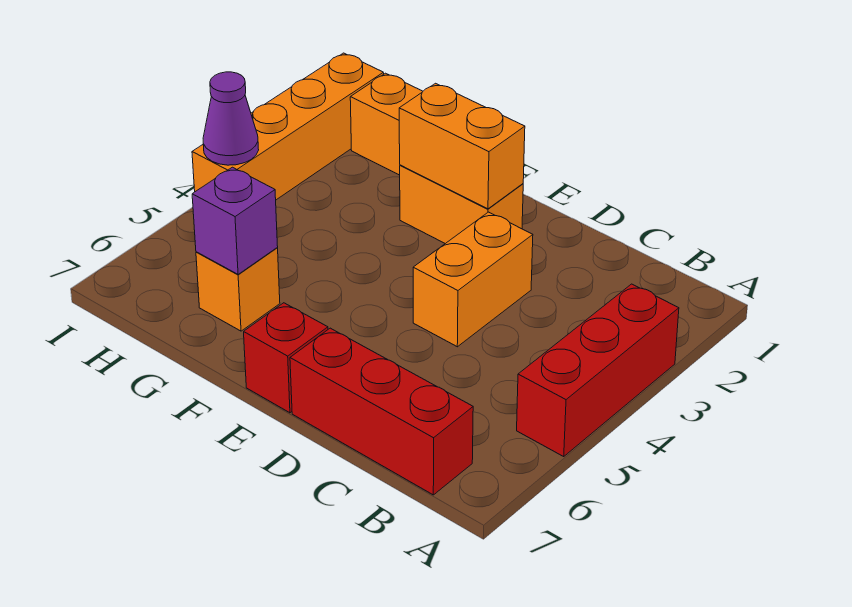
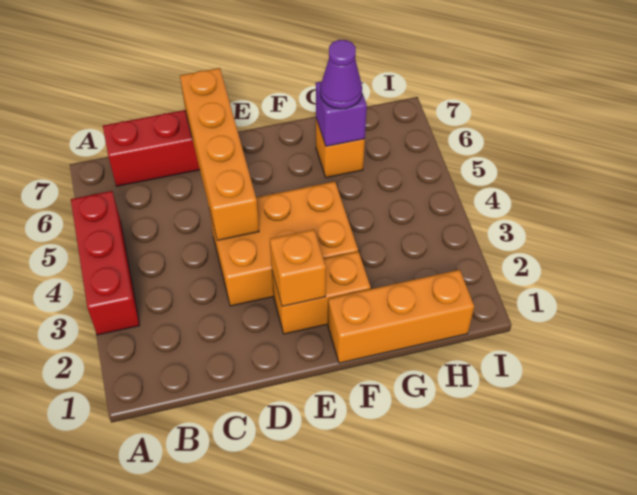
orange brick D3:D4 level 1 -> orange brick D3:F4 level 1
orange brick E2:F2 level 2 -> orange brick E2 level 2
red brick E7 level 1 -> none
orange brick I1:I4 level 1 -> orange brick D4:D7 level 2
purple cone I4 level 2 -> purple cone G6 level 3

